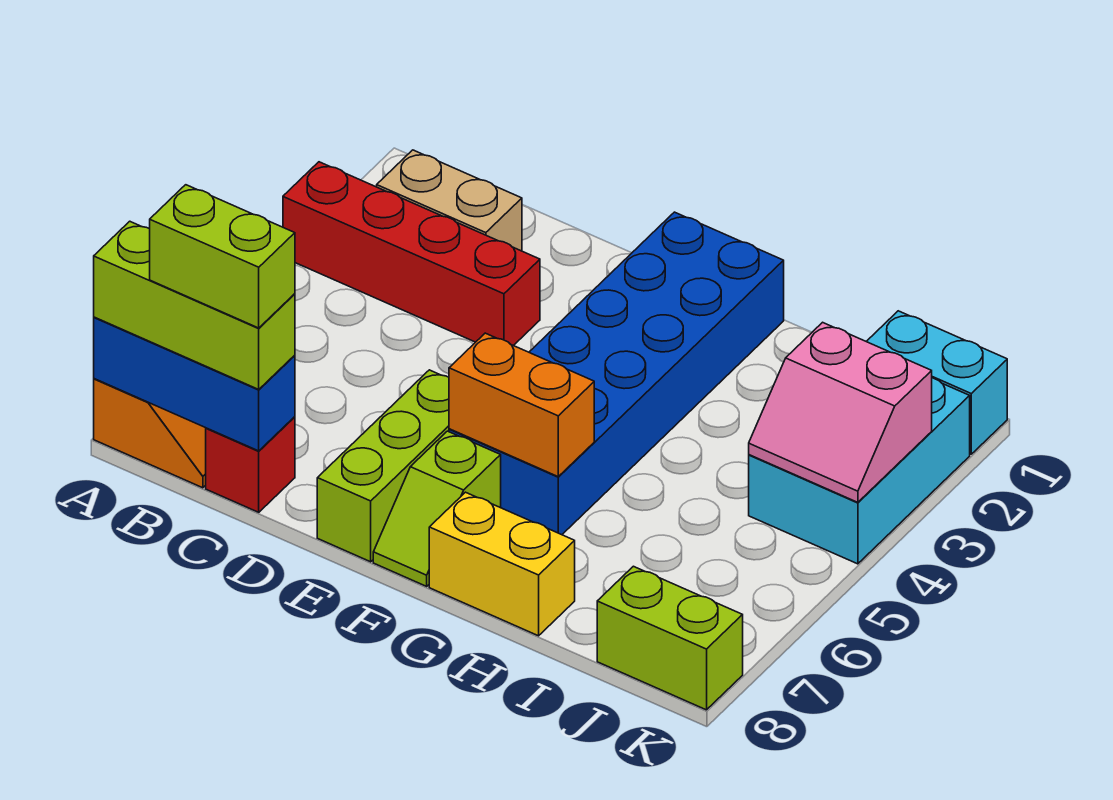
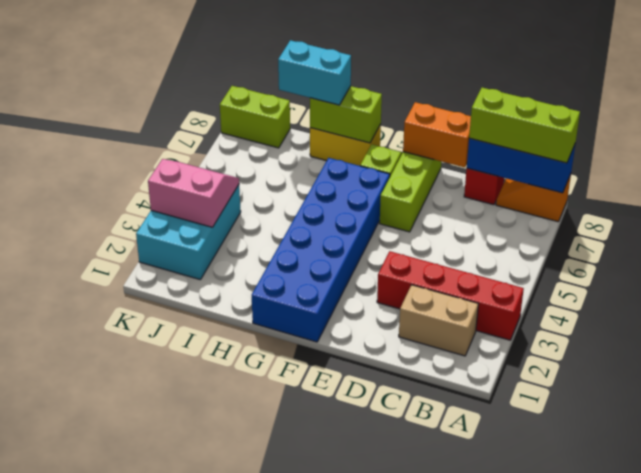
lime brick B8:C8 level 4 -> lime brick G8:H8 level 2
orange brick F6:G6 level 2 -> orange brick D8:E8 level 2
cyan brick J1:K1 level 1 -> cyan brick H8:I8 level 3

